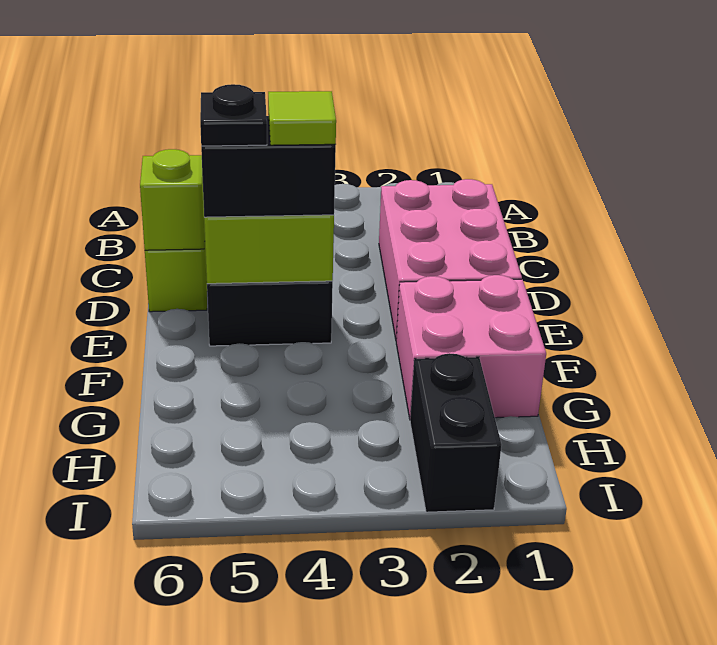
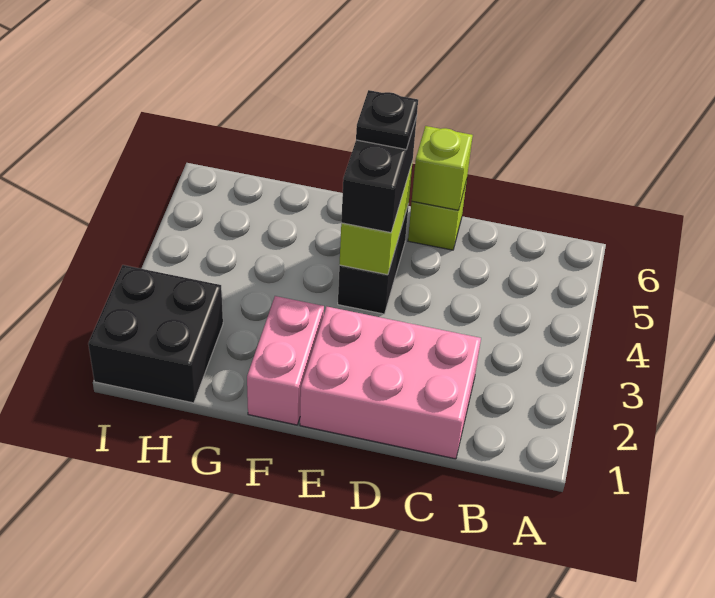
lime tile E4 level 4 -> none
pink brick F1:G2 level 1 -> pink brick F1:F2 level 1
black brick H2:I2 level 1 -> black brick H1:I2 level 1

